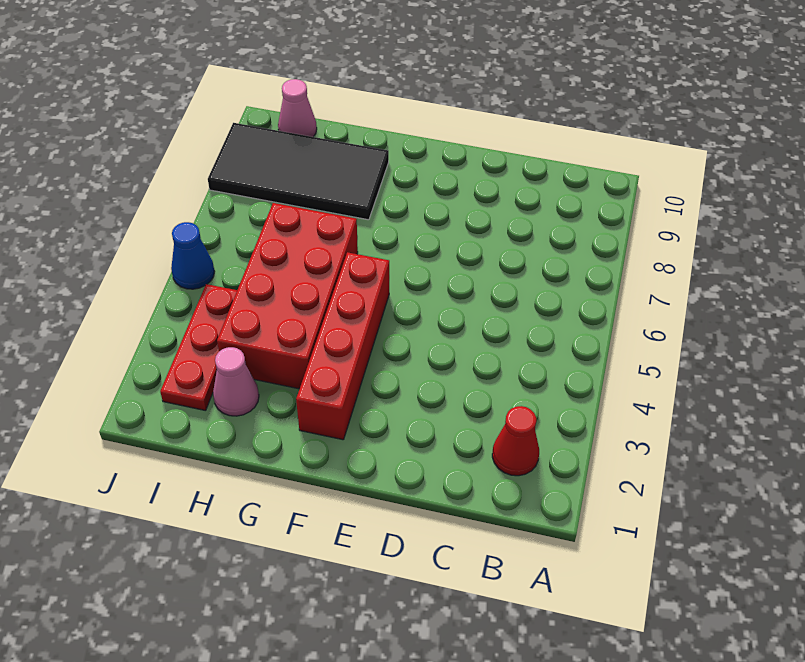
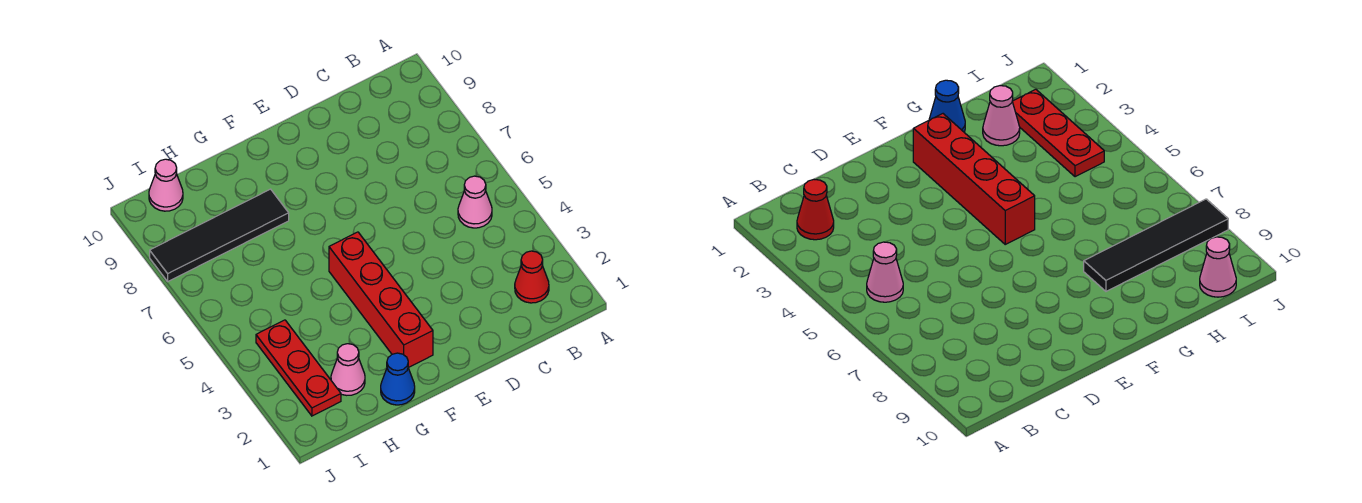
none -> pink cone B5 level 1
red brick G3:H6 level 1 -> none
black tile G8:J9 level 1 -> black tile G8:J8 level 1
blue cone J5 level 1 -> blue cone G1 level 1

